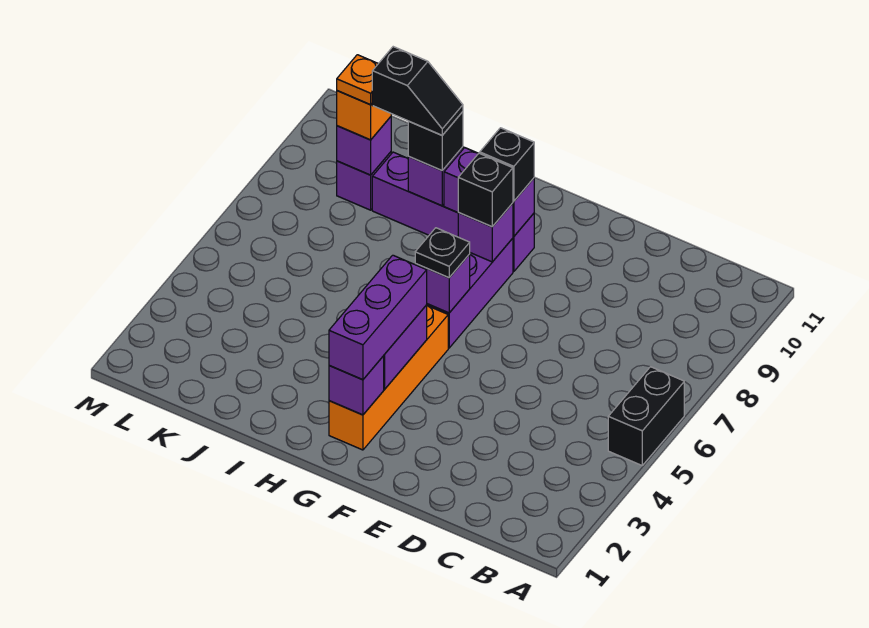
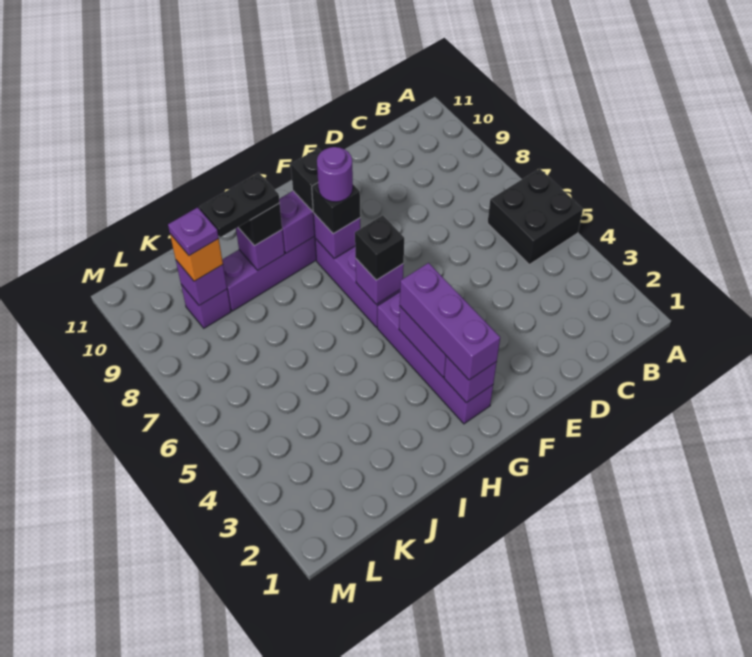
black brick A5:A6 level 1 -> black brick A5:B6 level 1
orange brick G2:G5 level 1 -> purple brick G2:G5 level 1
black plate G6 level 3 -> black brick G6 level 3
none -> purple round brick G8 level 4
black slope I9:J9 level 4 top J -> black plate I9:J9 level 4
orange plate K9 level 4 -> purple plate K9 level 4

